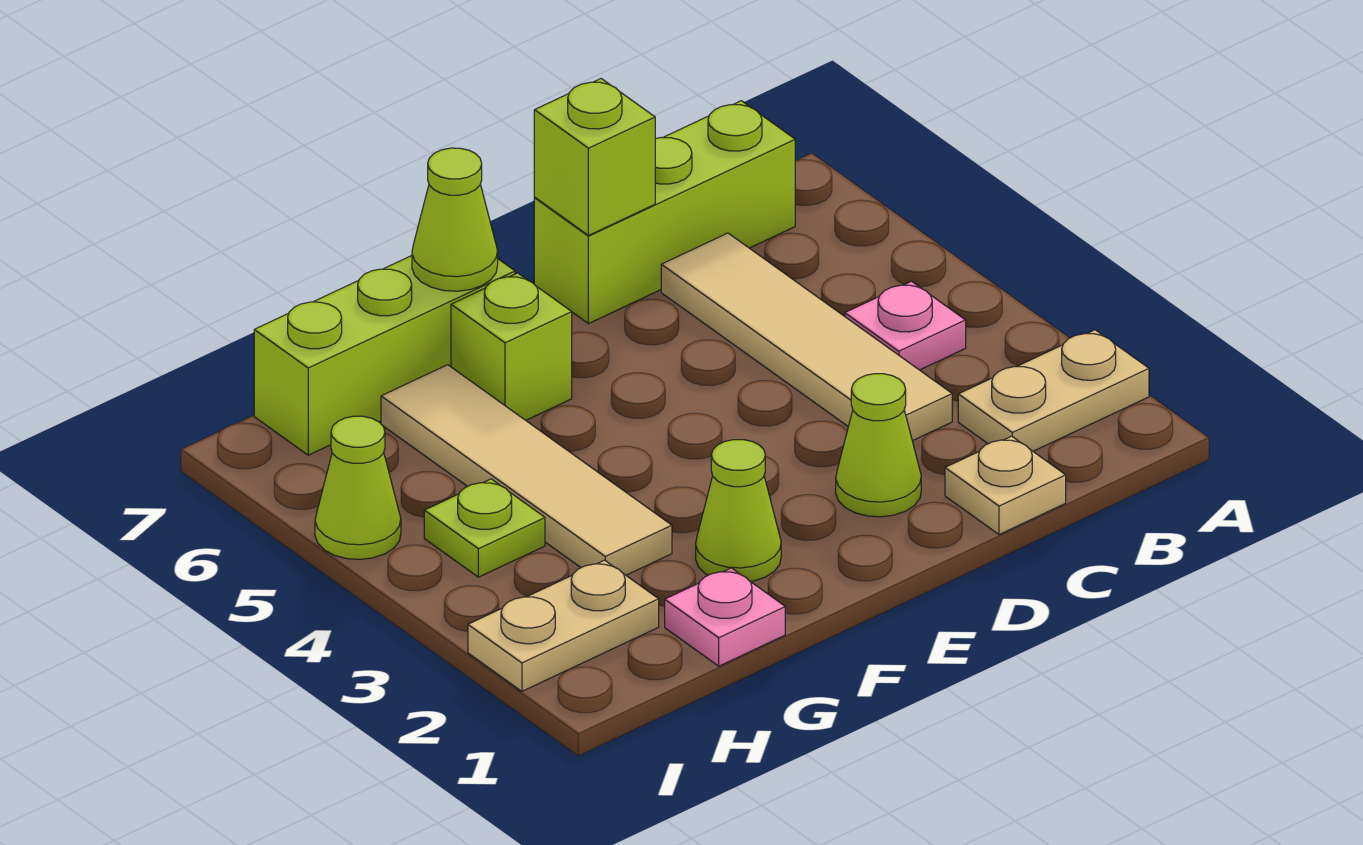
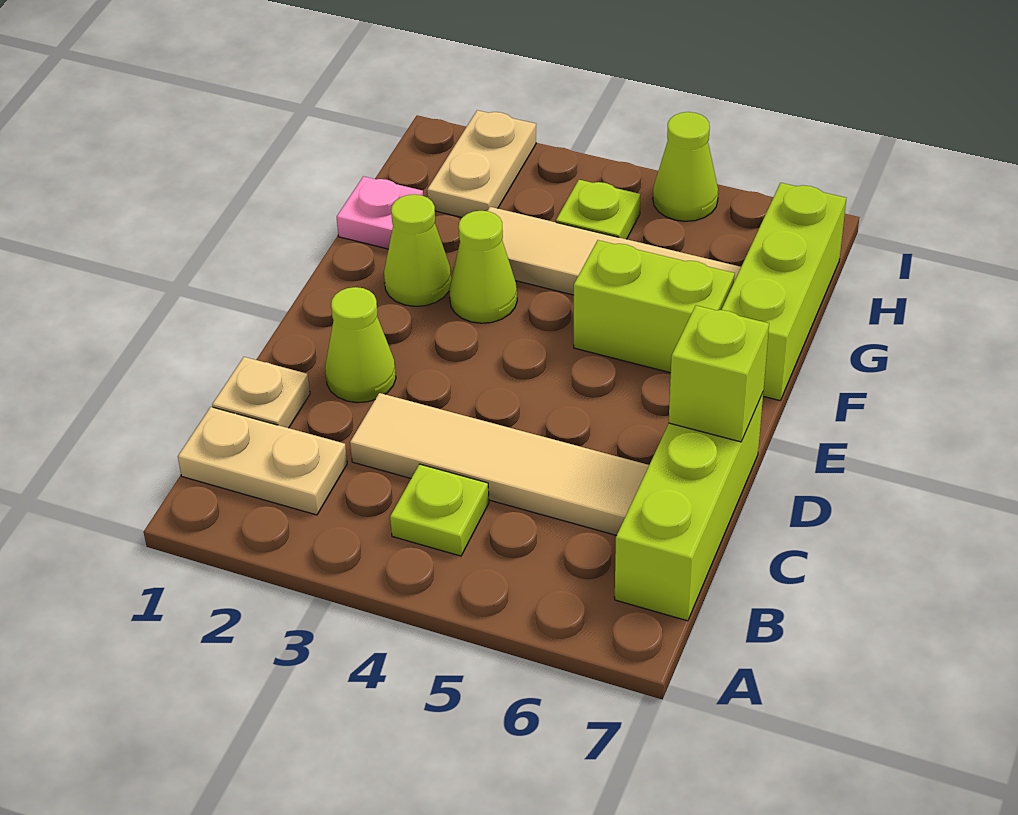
tan plate A2:B2 level 1 -> tan plate B1:B2 level 1
pink plate B4 level 1 -> lime plate B4 level 1
lime brick F6 level 1 -> lime brick F5:F6 level 1
lime cone F7 level 2 -> lime cone F3 level 1

